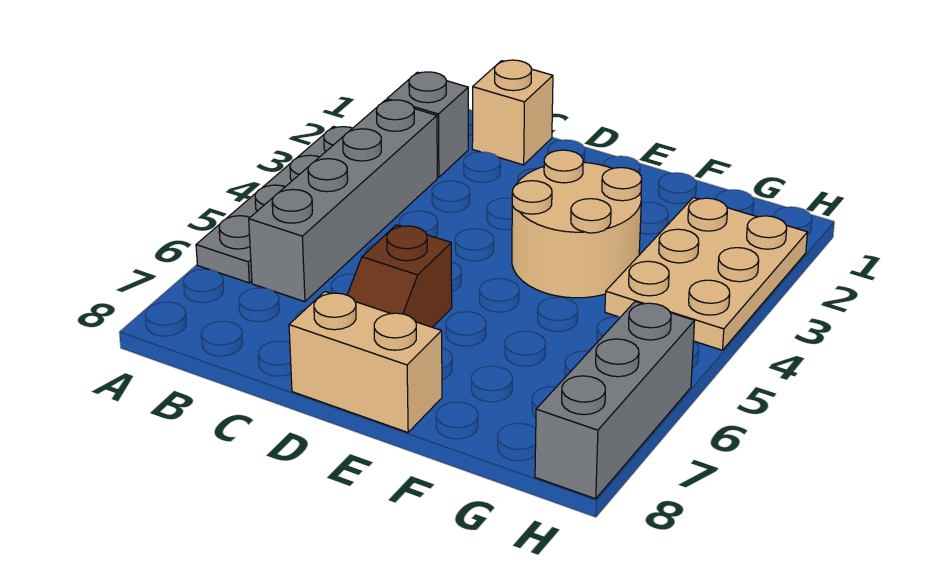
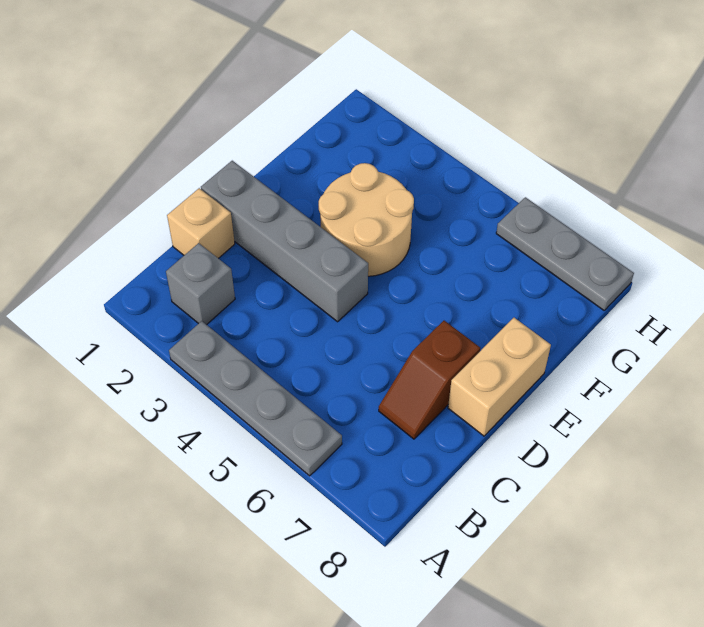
grey brick B3:B6 level 1 -> grey brick D1:D4 level 1
brown slope D6:D7 level 1 top 6 -> brown slope C7:D7 level 1 top D
tan plate G2:H4 level 1 -> none
grey brick H6:H8 level 1 -> grey plate H6:H8 level 1

